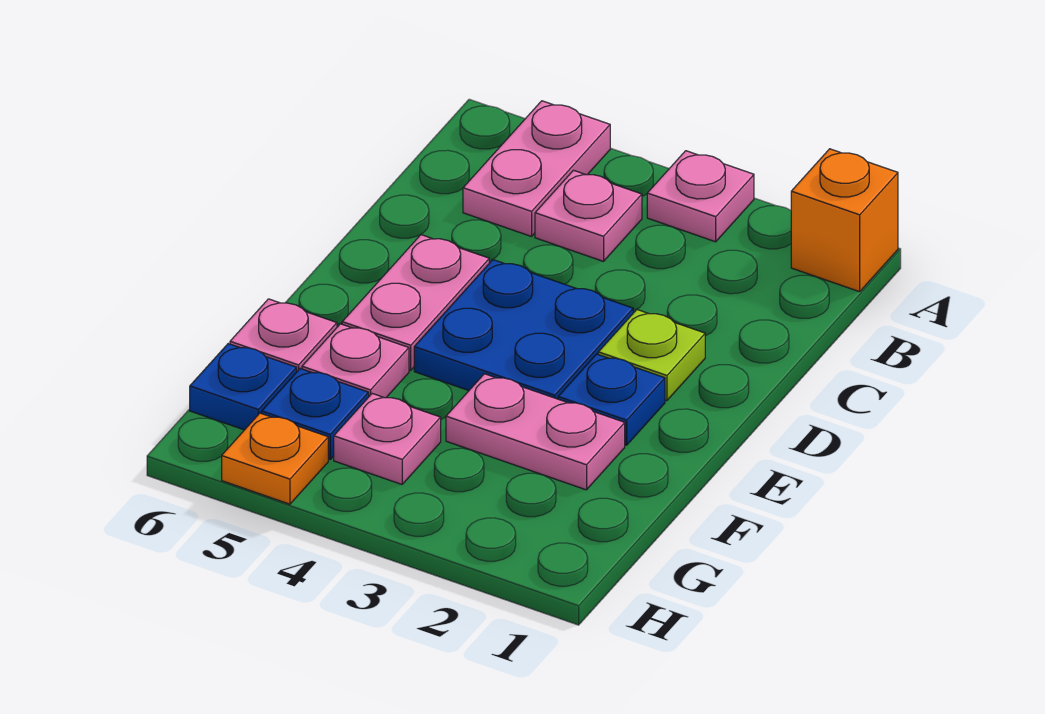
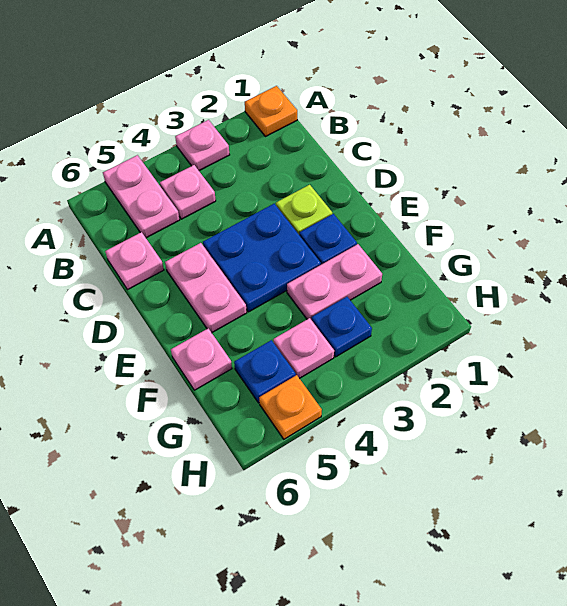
orange brick A1 level 1 -> orange plate A1 level 1
pink plate F5 level 1 -> pink plate C6 level 1
blue plate G6 level 1 -> blue plate G3 level 1

